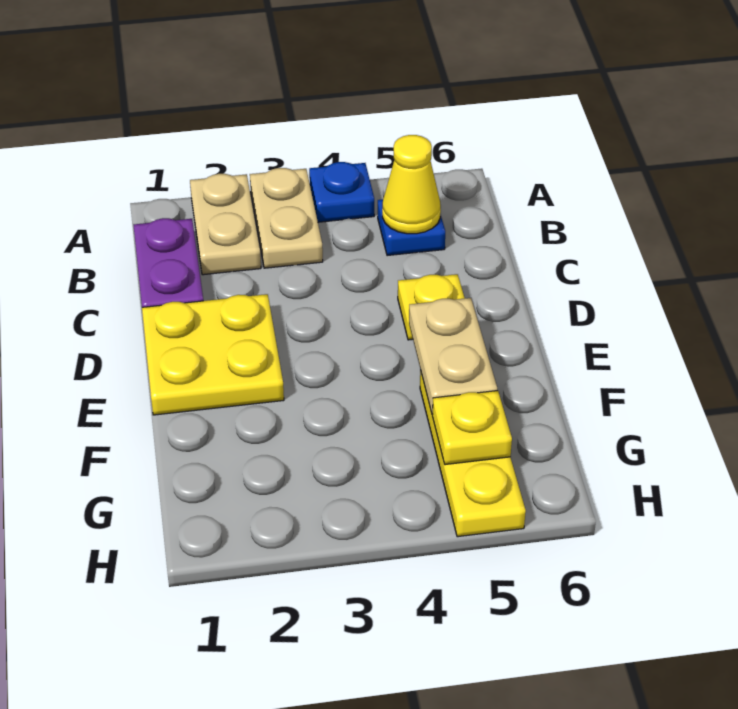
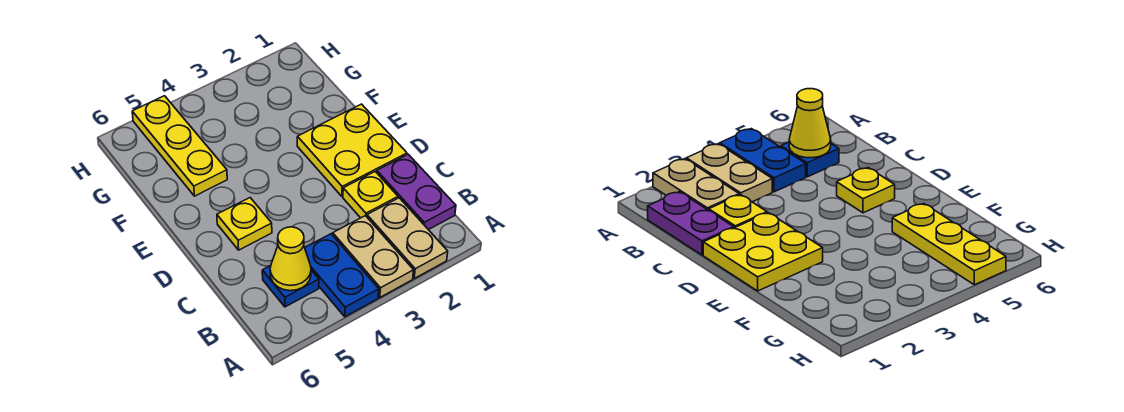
blue plate A4 level 1 -> blue plate A4:B4 level 1
tan plate E5:F5 level 2 -> none
yellow plate G5 level 2 -> yellow plate C2 level 1

